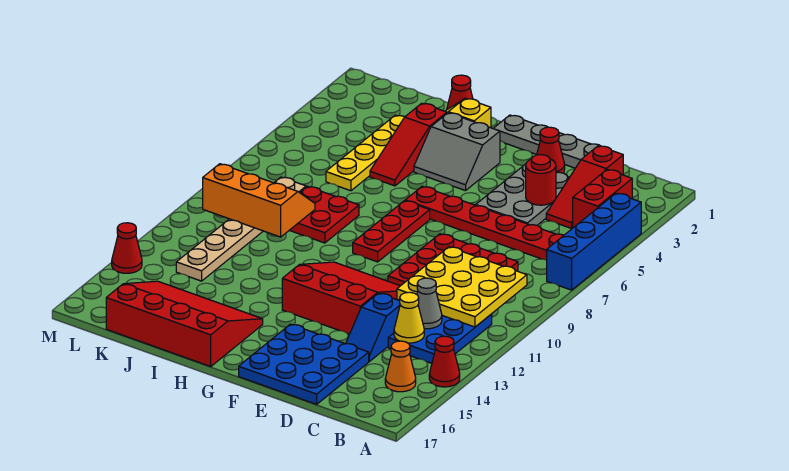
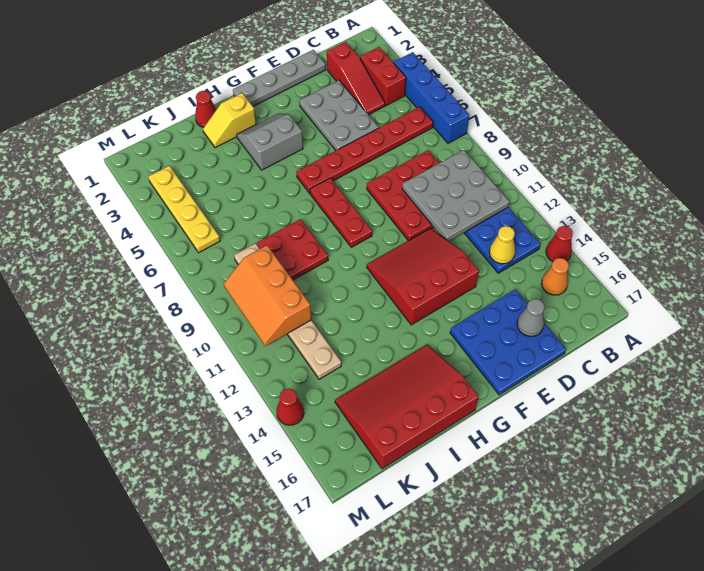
yellow plate B9:D11 level 2 -> grey plate B9:D11 level 2
grey cone C12 level 2 -> grey cone D16 level 2
red round brick D4 level 2 -> none
blue slope D13:D14 level 1 top 13 -> none
red cone E2 level 1 -> none
grey slope G3:H4 level 1 top 3 -> grey slope G3:H4 level 1 top 4
red slope I3:I5 level 1 top 3 -> none
yellow plate J3:J6 level 1 -> yellow plate L3:L6 level 1
orange slope J9:L10 level 2 top 10 -> orange slope K9:L11 level 2 top K

